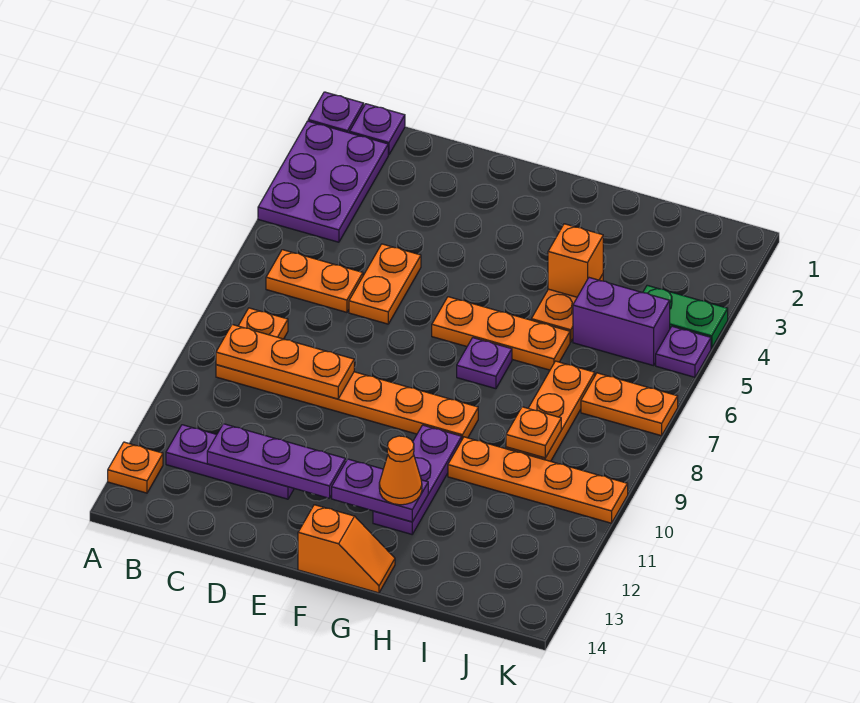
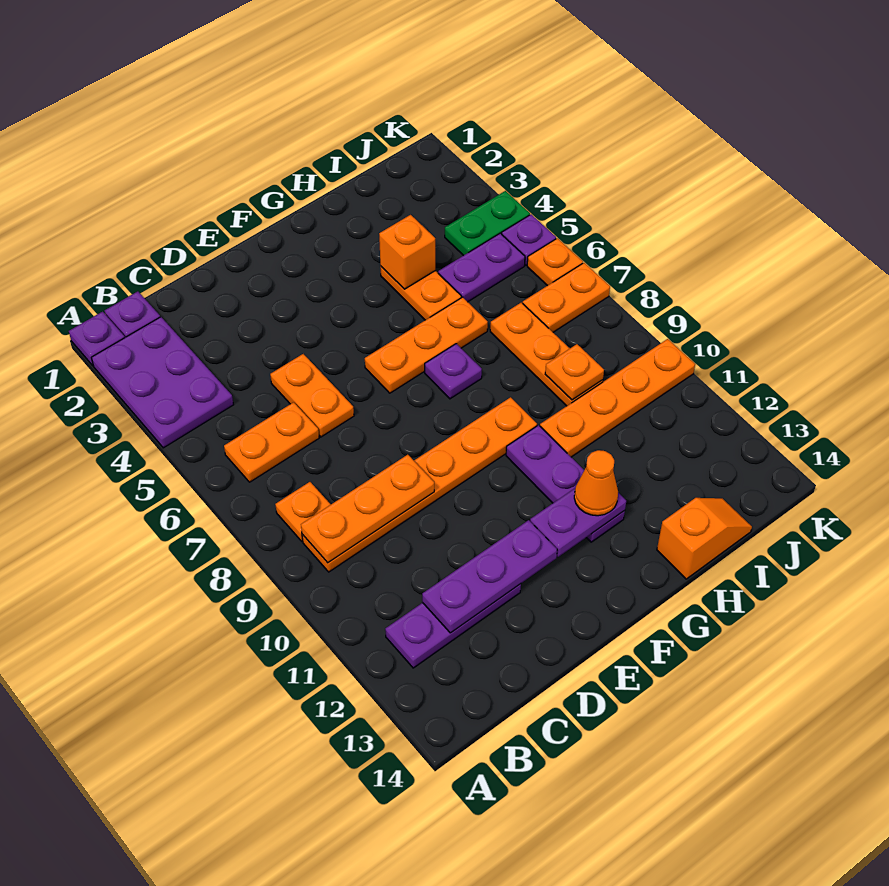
orange plate A13 level 1 -> orange plate K6 level 1
orange slope F14:G14 level 1 top F -> orange slope H14:I14 level 1 top H
purple brick I5:J5 level 1 -> purple plate I5:J5 level 1

